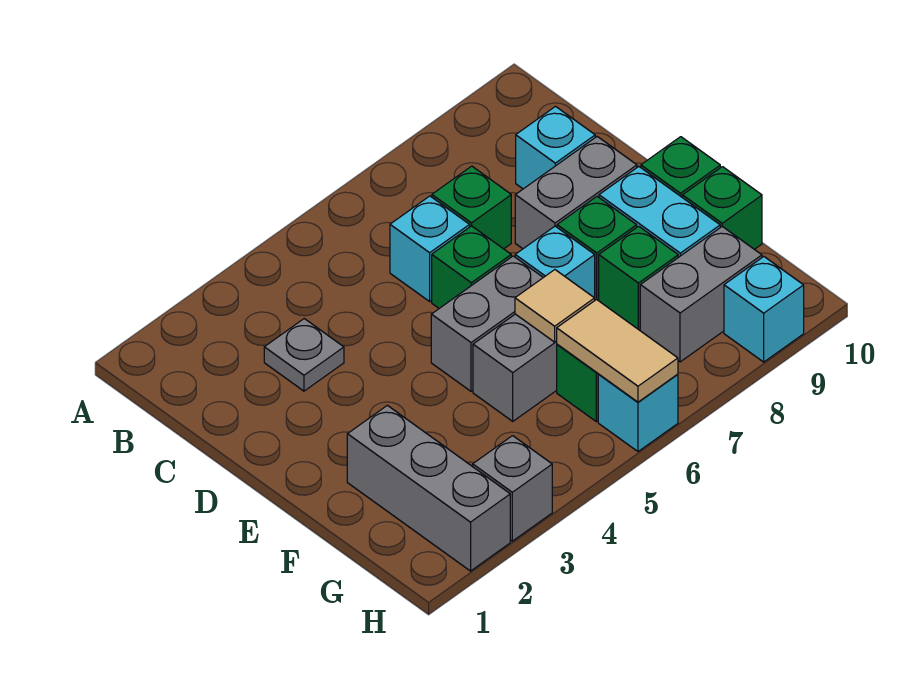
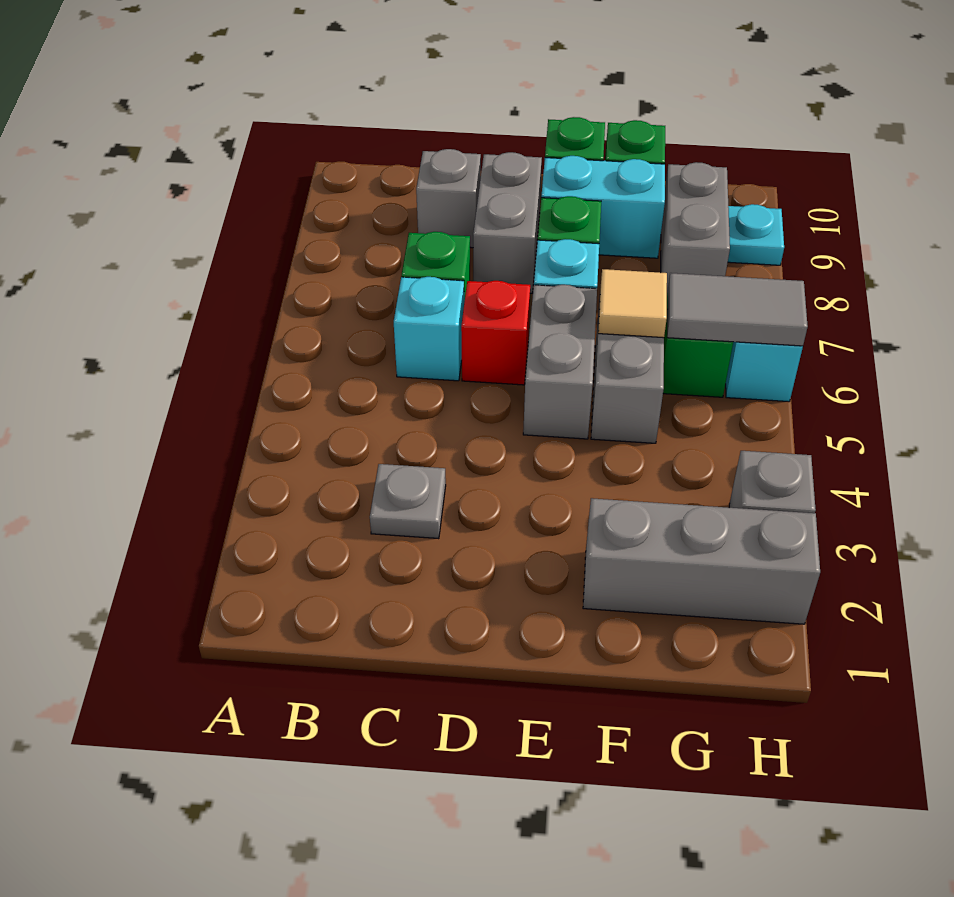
cyan brick C9 level 1 -> grey brick C9 level 1
green brick D6 level 1 -> red brick D6 level 1
green brick F8 level 1 -> none
tan tile G6:H6 level 2 -> grey tile G6:H6 level 2
cyan brick H9 level 1 -> cyan plate H9 level 1

